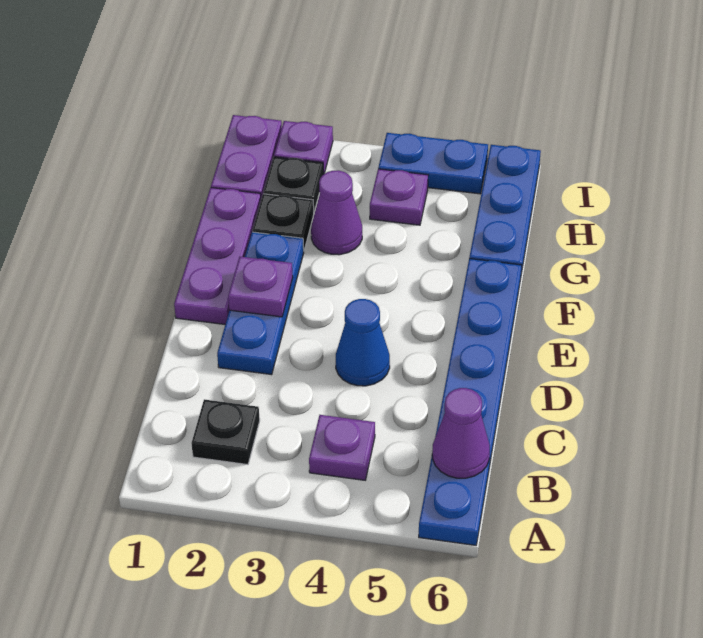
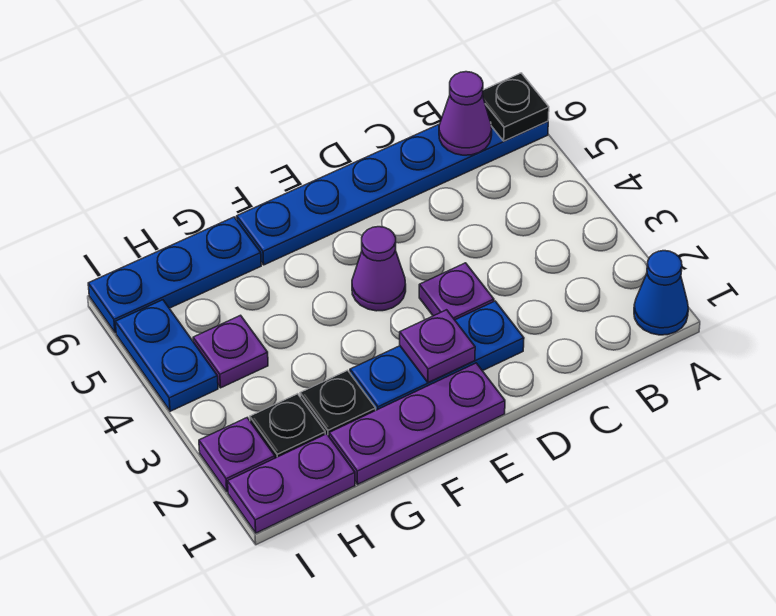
black plate B2 level 1 -> black plate A6 level 2
purple plate B4 level 1 -> purple plate D3 level 1
blue cone D4 level 1 -> blue cone A1 level 1
purple cone G3 level 1 -> purple cone E4 level 1

